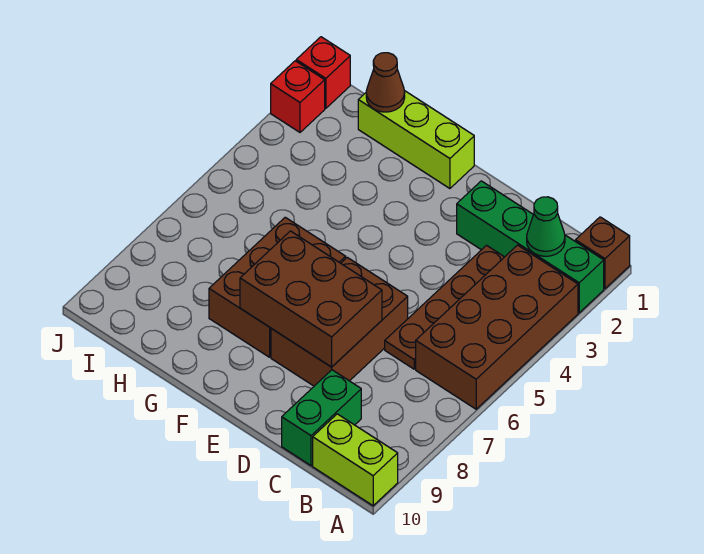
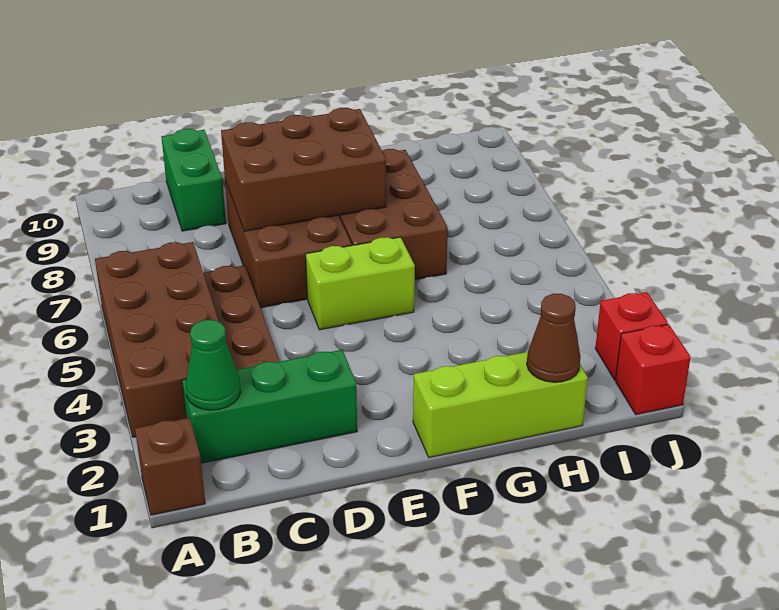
green brick A2:D2 level 1 -> green brick B2:D2 level 1
lime brick A10:B10 level 1 -> lime brick E5:F5 level 1

